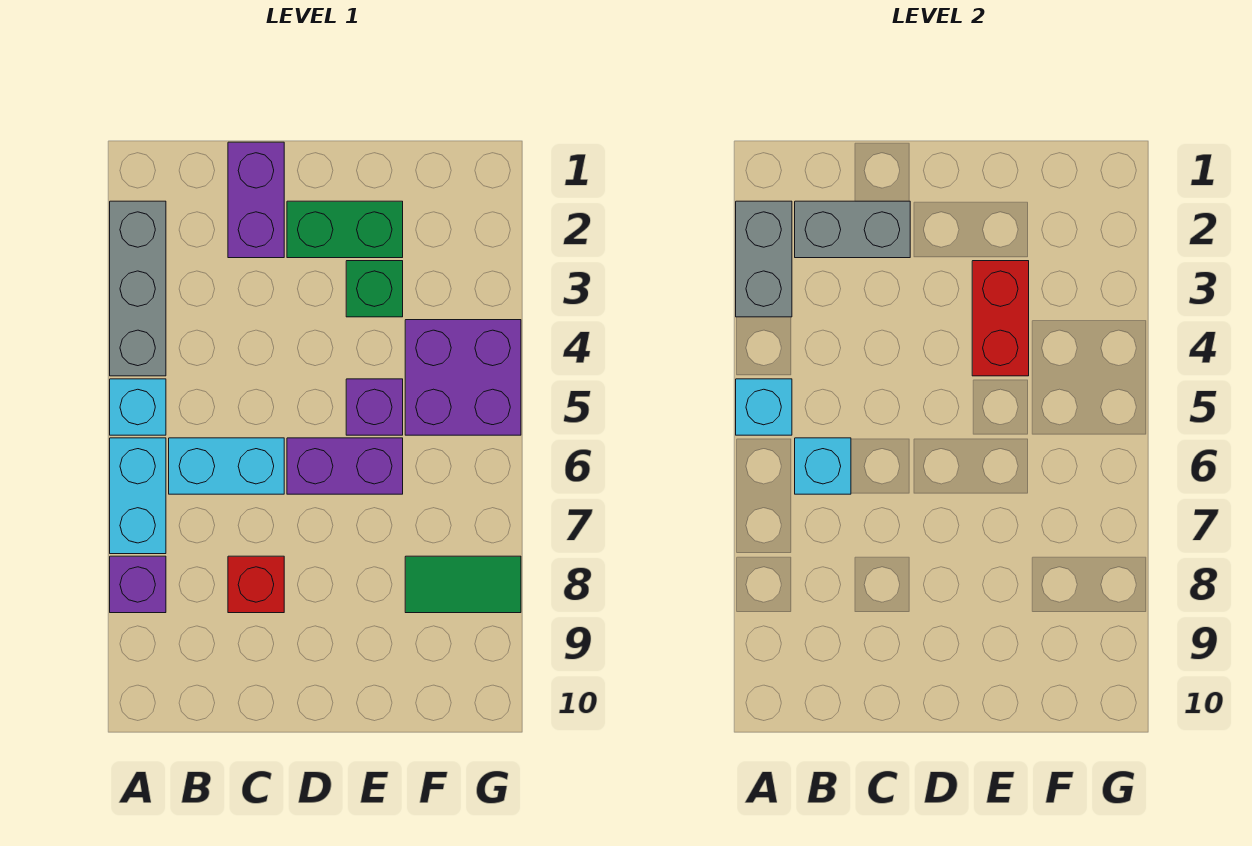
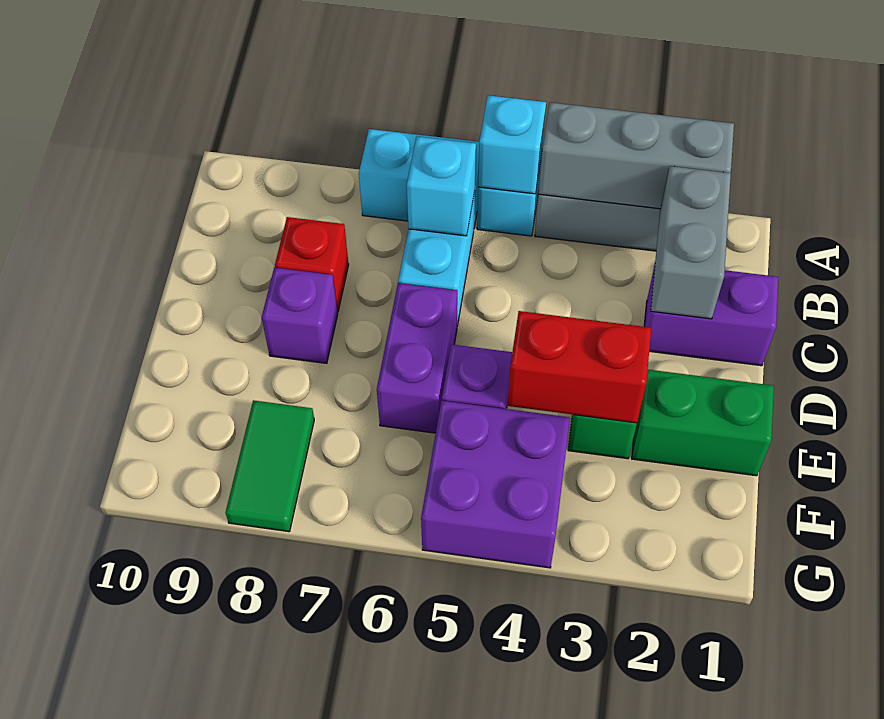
grey brick A2:A3 level 2 -> grey brick A2:A4 level 2
purple brick A8 level 1 -> purple brick D8 level 1
green brick D2:E2 level 1 -> green brick E1:E2 level 1

